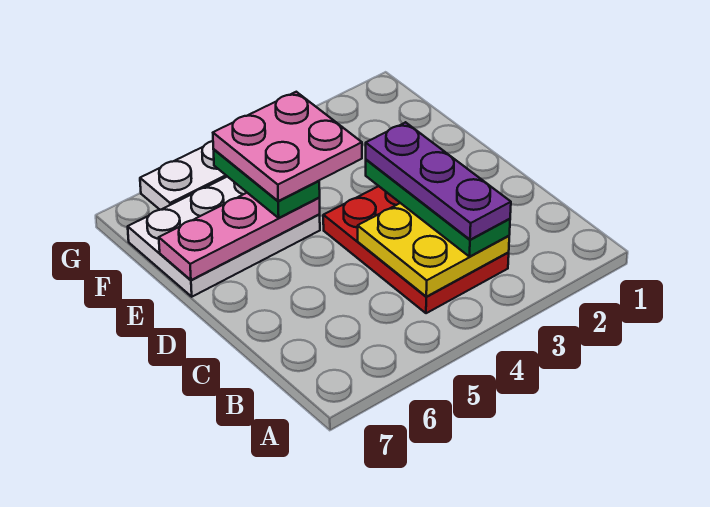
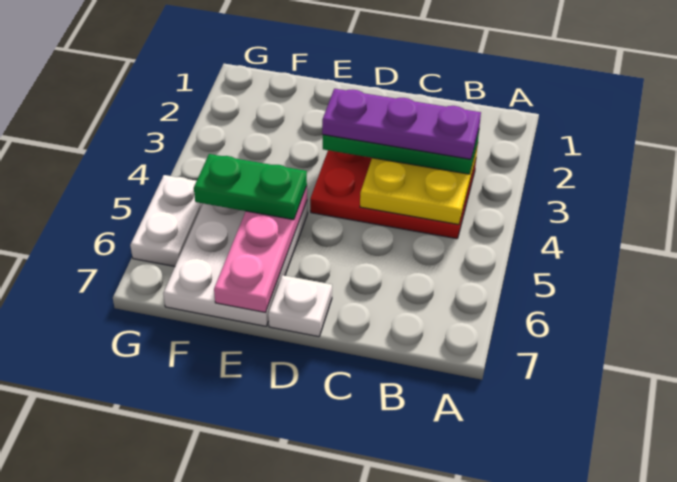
none -> white plate D7 level 1
pink plate E4:F5 level 4 -> none

